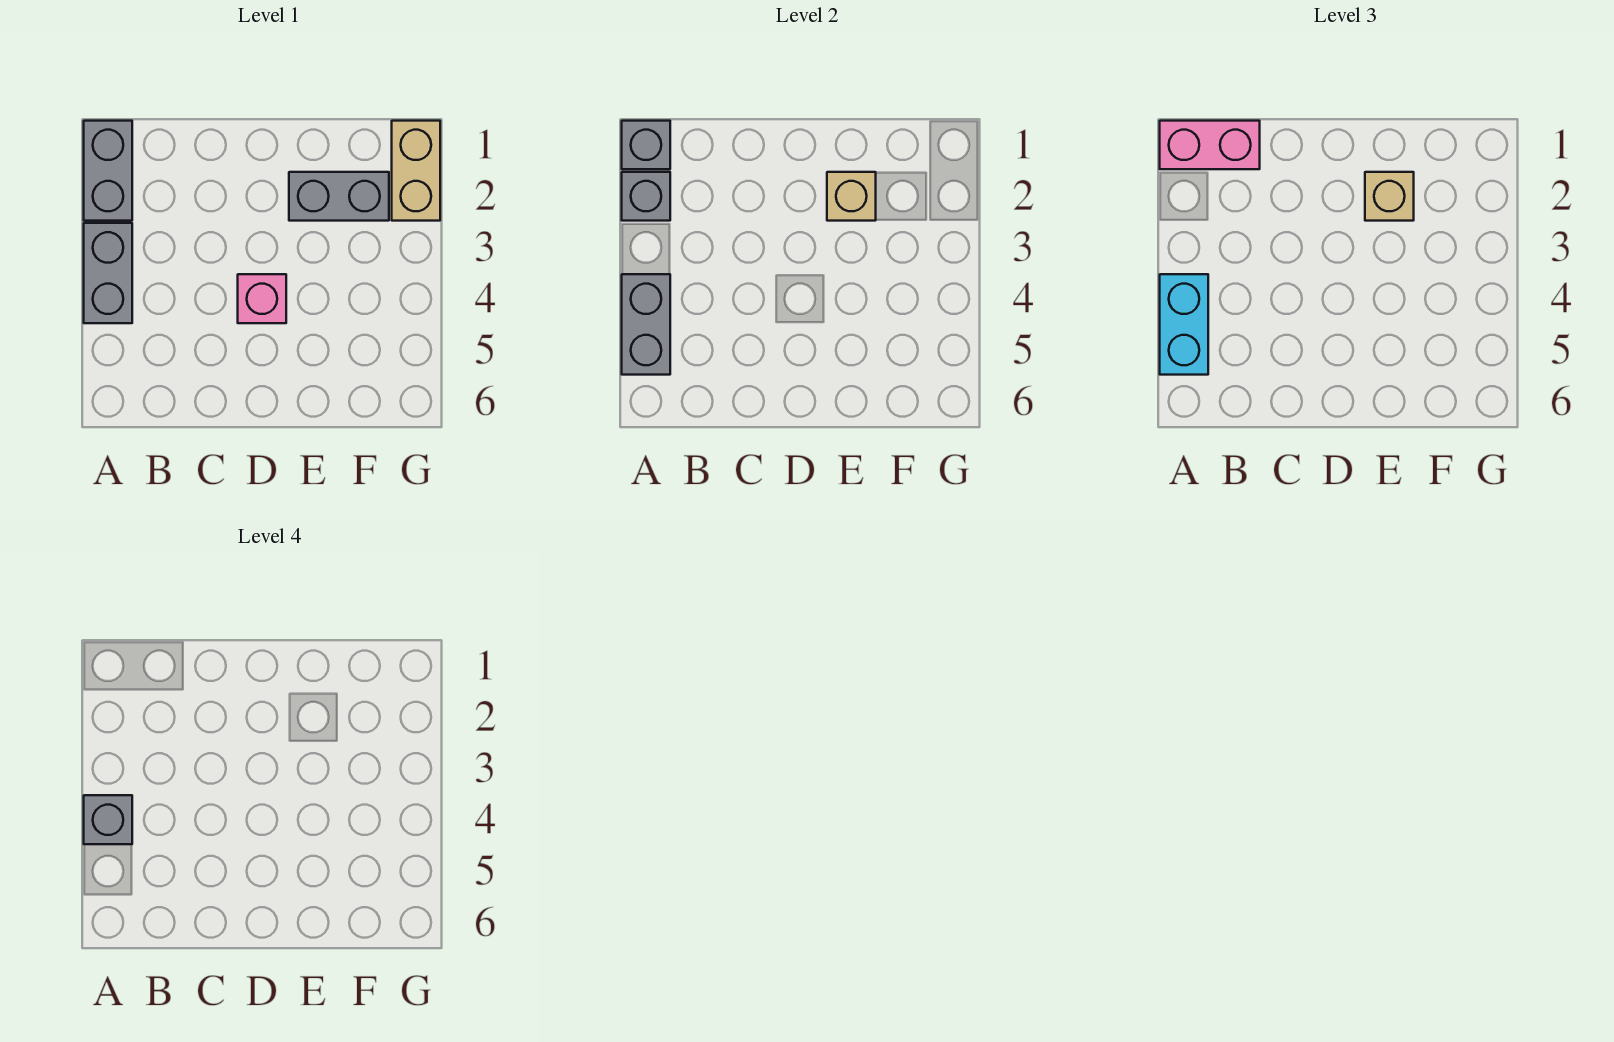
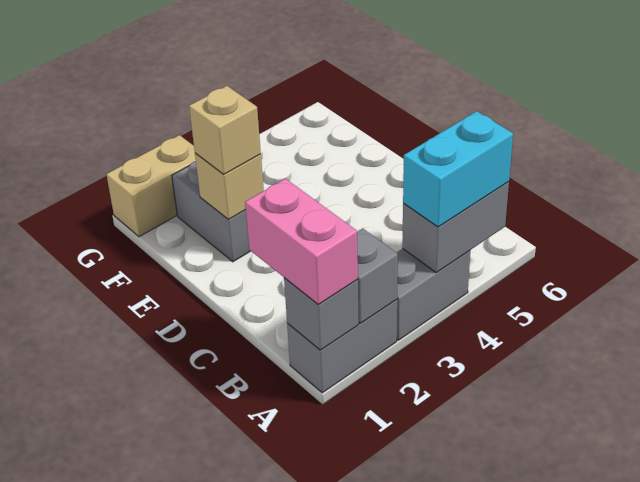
grey brick A4 level 4 -> none
pink brick D4 level 1 -> none

